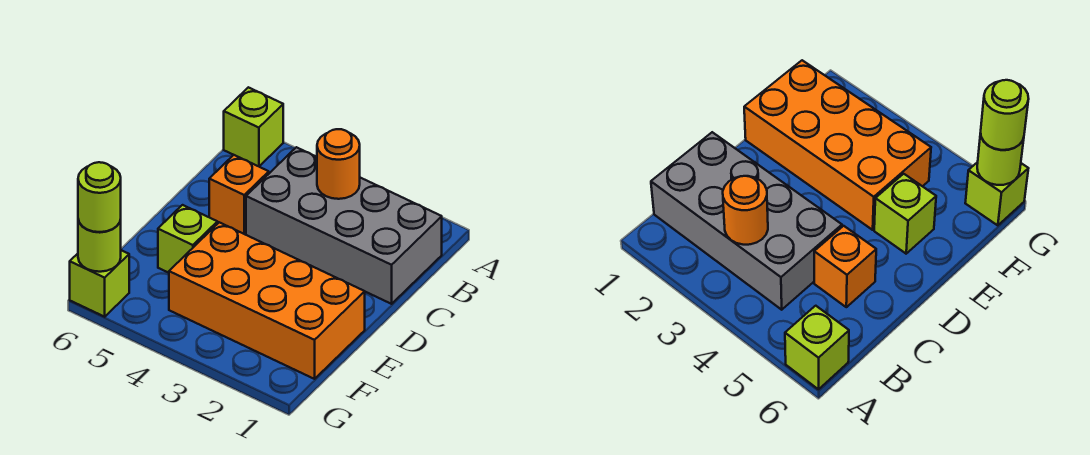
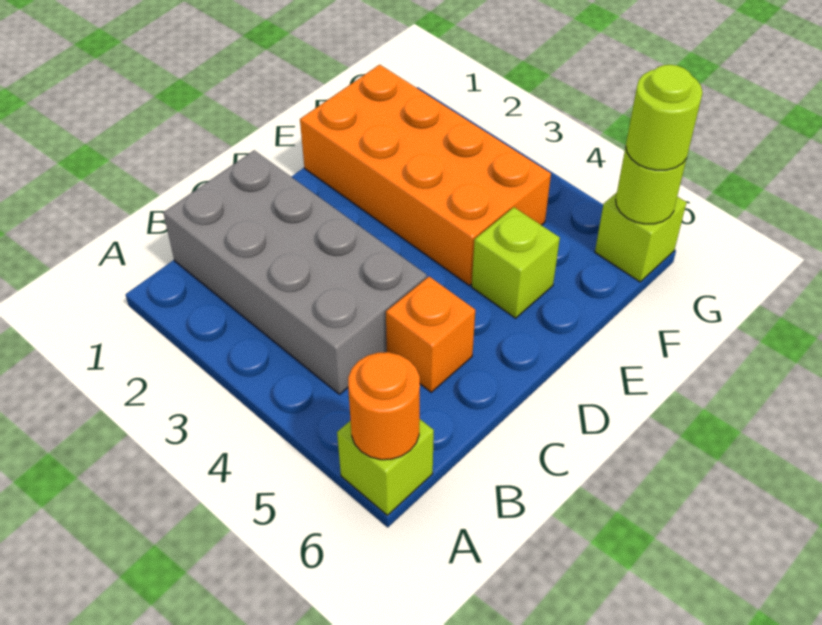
orange round brick B3 level 2 -> orange round brick A6 level 2

